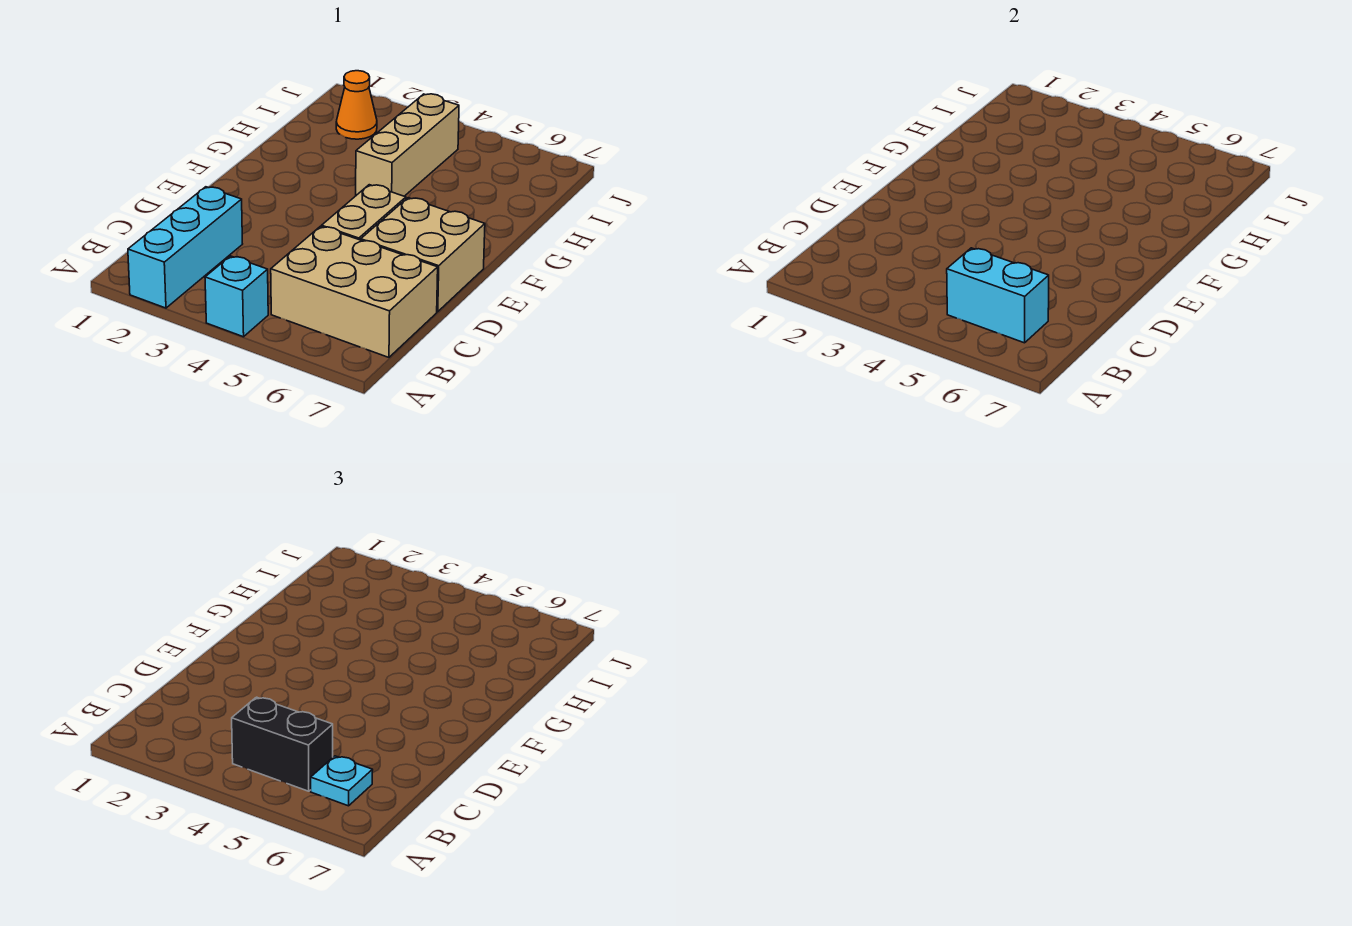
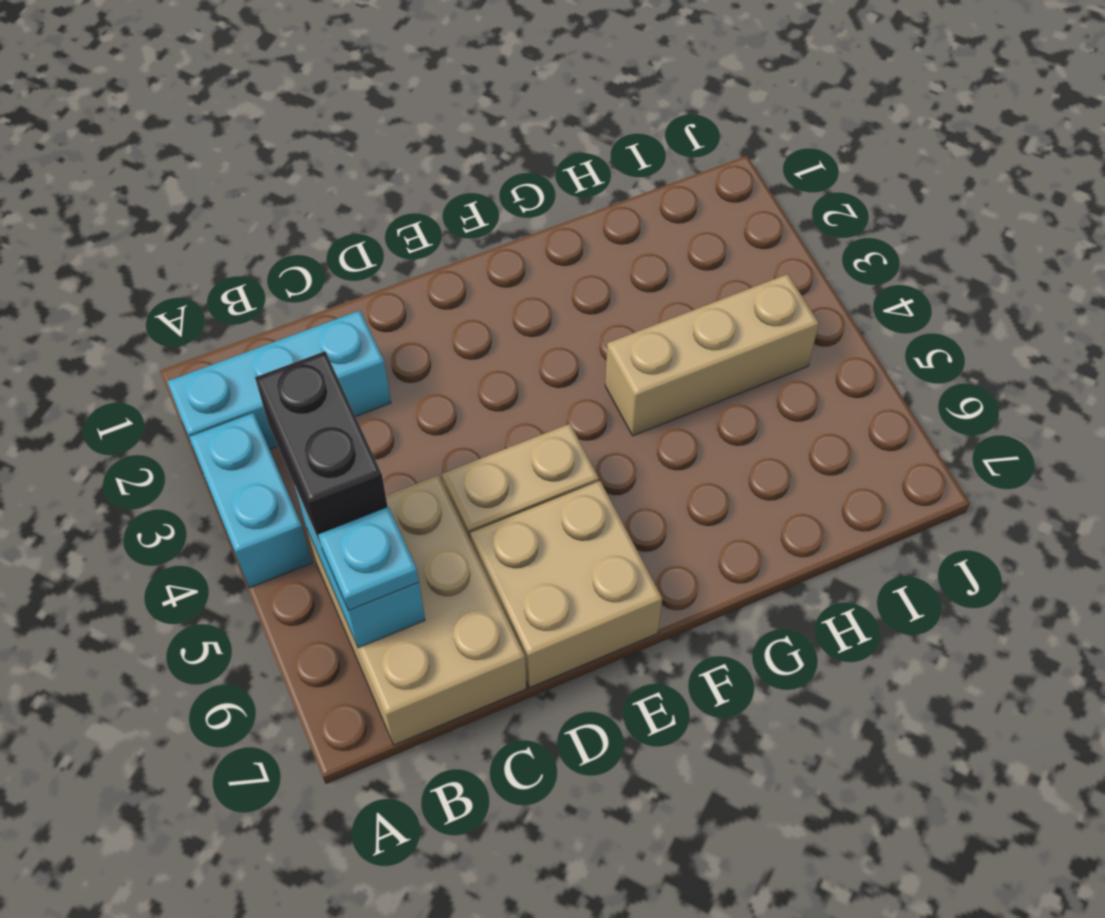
cyan brick A4 level 1 -> cyan brick A3:A4 level 1
orange cone I2 level 1 -> none

